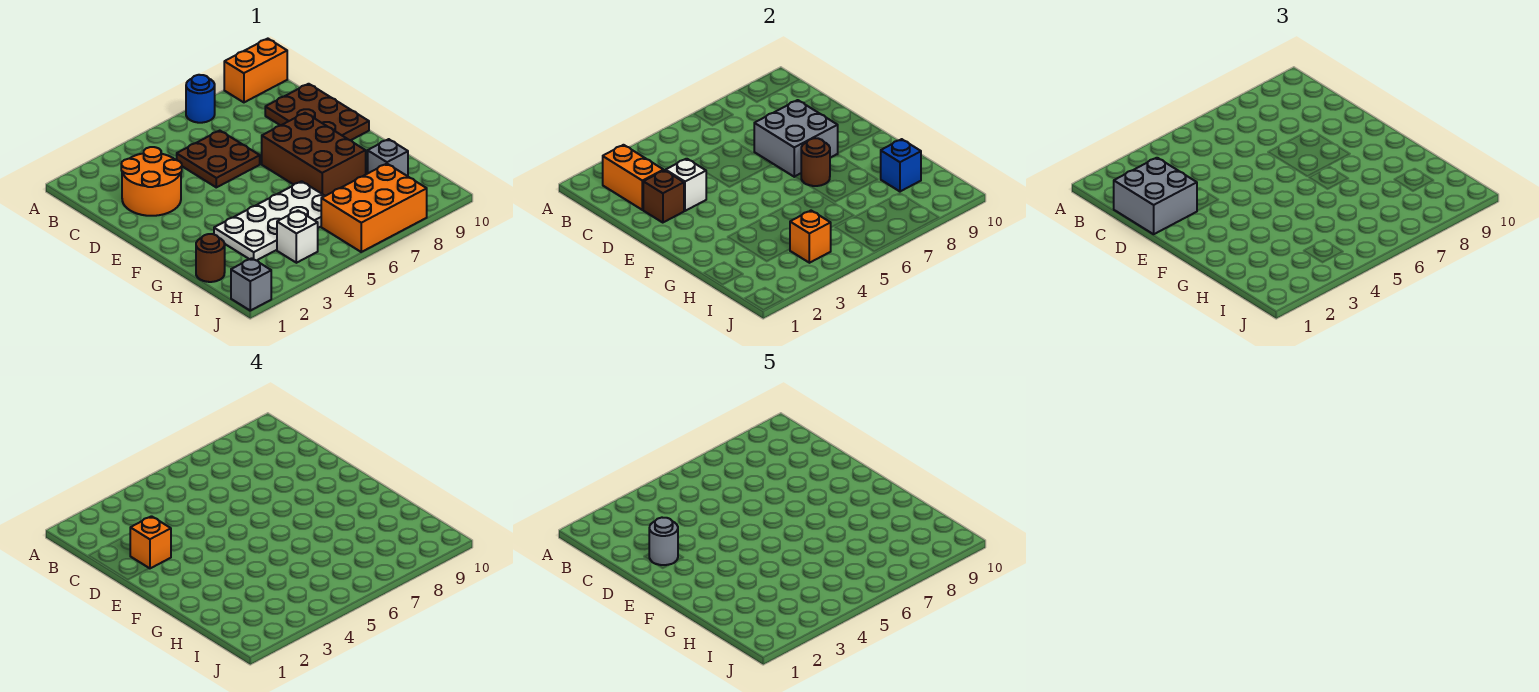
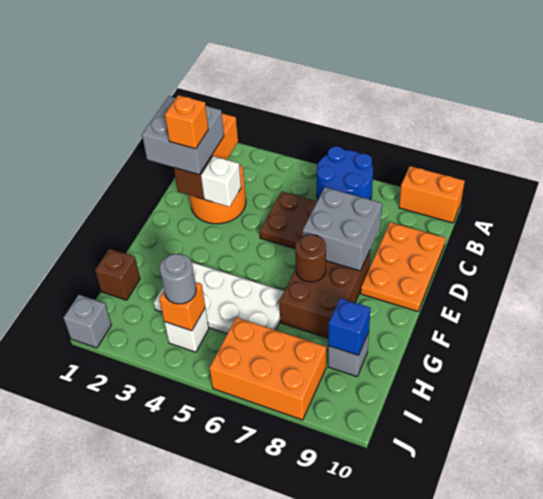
blue round brick A7 level 1 -> blue round brick A6:B7 level 1
brown plate C9:E10 level 1 -> orange plate C9:E10 level 1
grey round brick D2 level 5 -> grey round brick I4 level 3
brown round brick H1 level 1 -> brown brick H1 level 1

